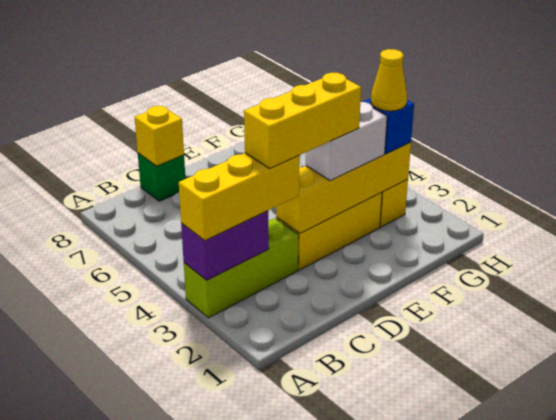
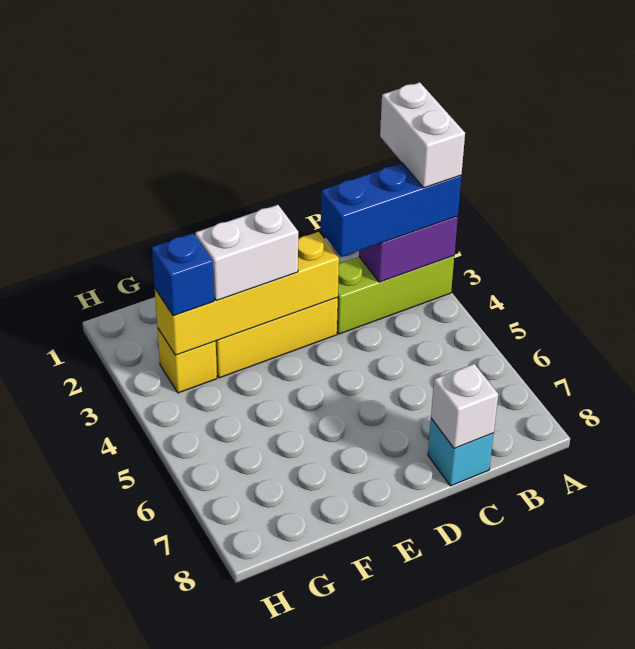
none -> white brick A2:A3 level 4
yellow brick A3:C3 level 3 -> blue brick A3:C3 level 3
yellow brick C3:E3 level 4 -> none
green brick C8 level 1 -> cyan brick C8 level 1
yellow brick C8 level 2 -> white brick C8 level 2
yellow cone G3 level 4 -> none

